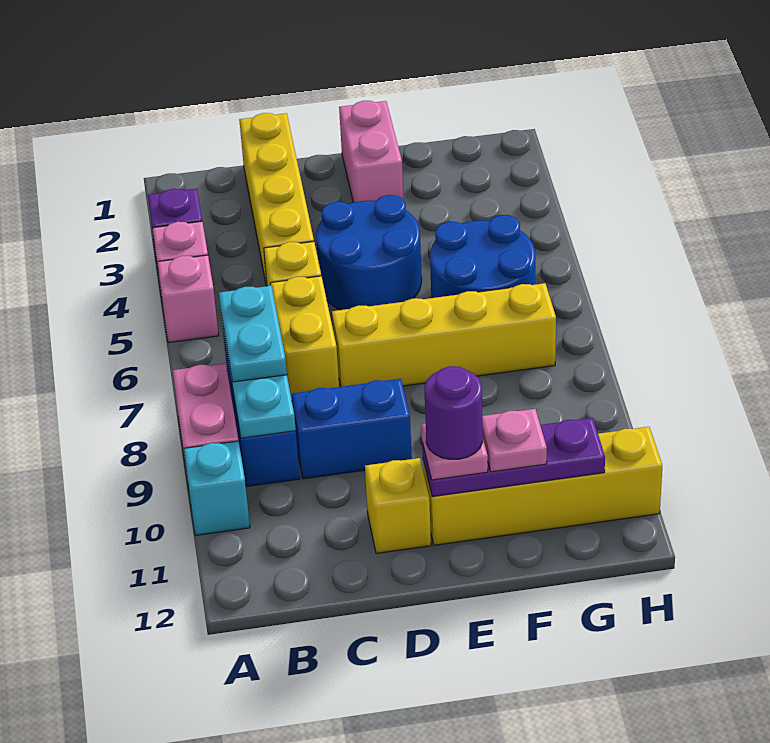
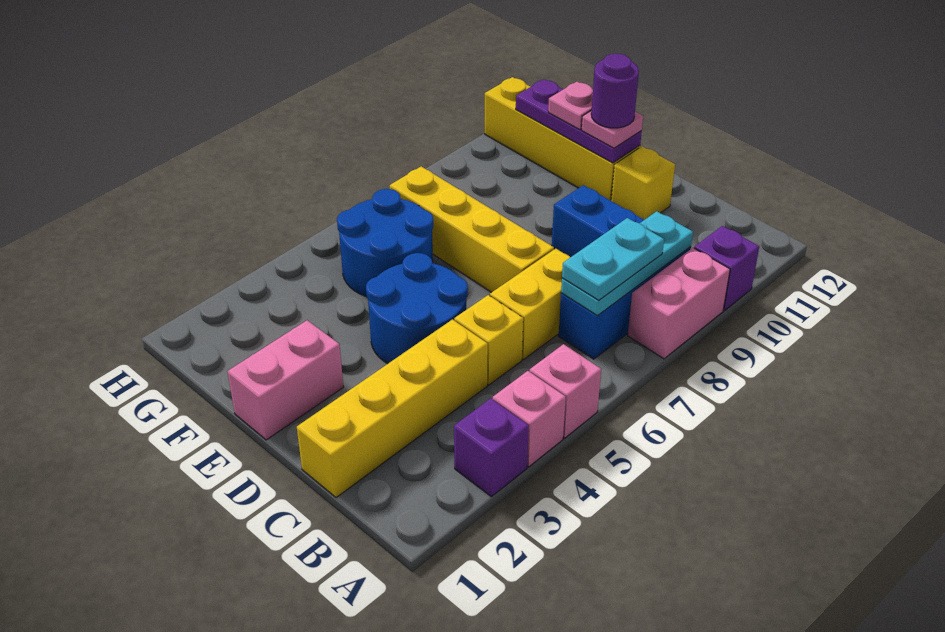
cyan brick A10 level 1 -> purple brick A10 level 1

